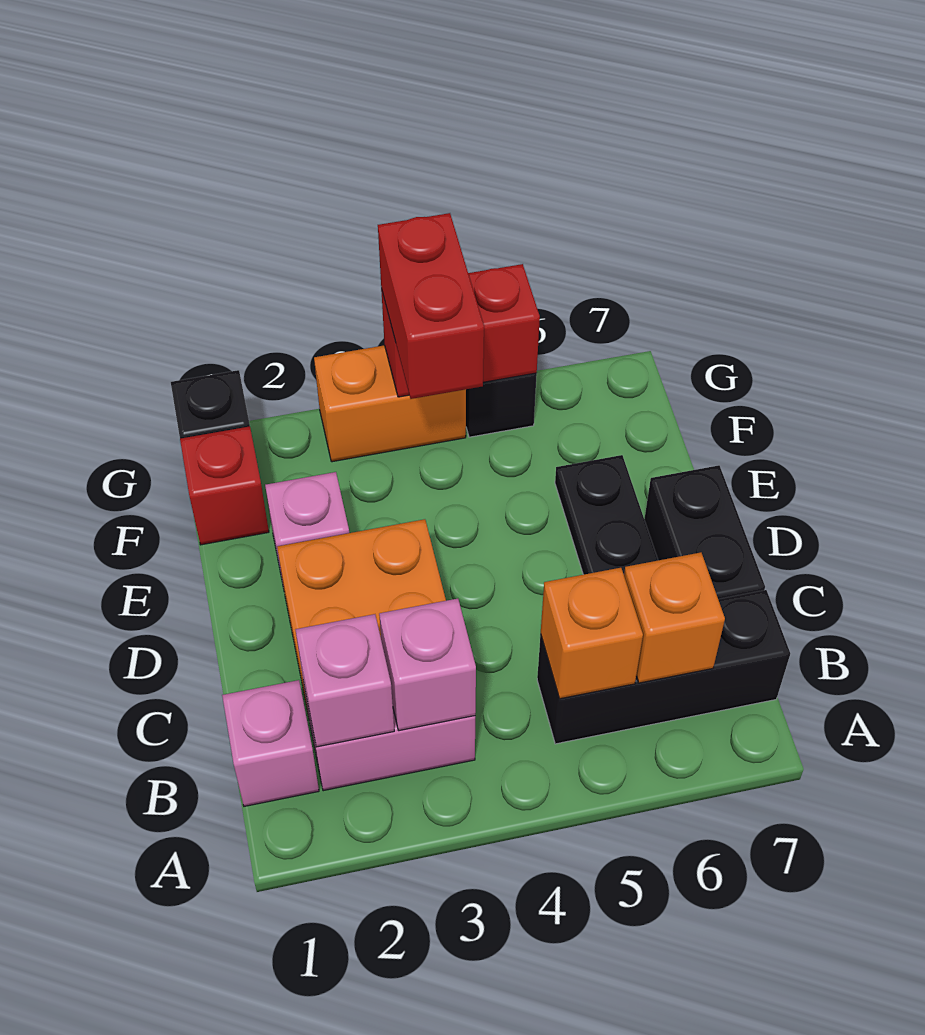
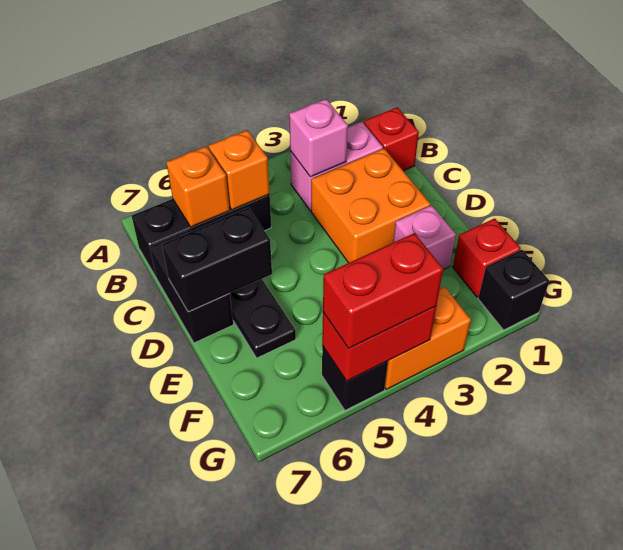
pink brick B1 level 1 -> red brick B1 level 1
pink brick B2 level 2 -> none
none -> black brick D6:D7 level 2
red brick F4:G4 level 3 -> red brick G4:G5 level 3

